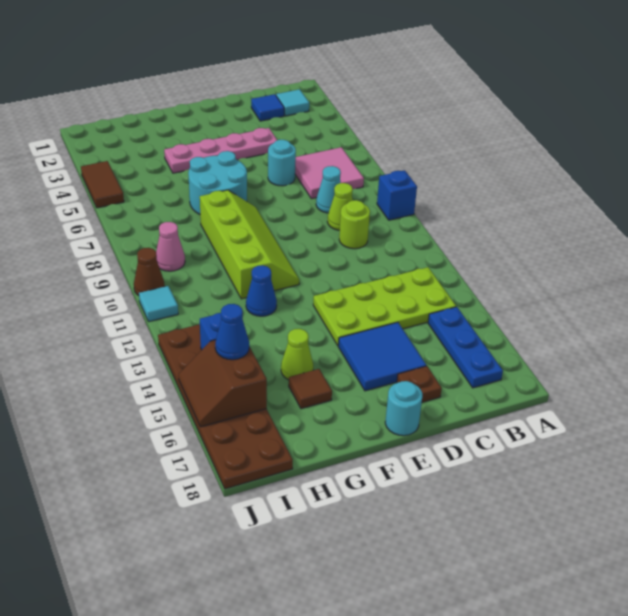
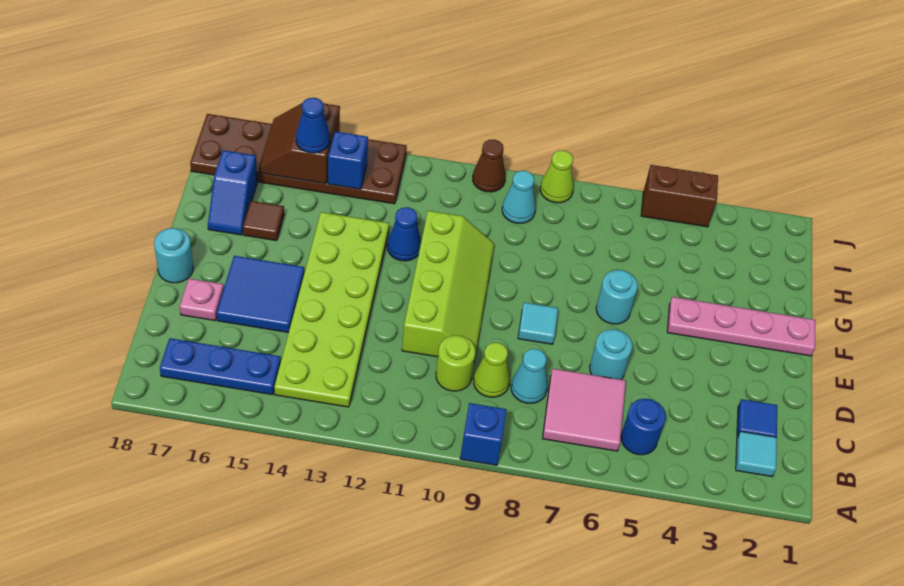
none -> blue round brick B5 level 1
lime plate B13:E14 level 1 -> lime plate B13:G14 level 1
pink plate D4:G4 level 1 -> pink plate F1:F4 level 1
brown plate D17 level 1 -> pink plate D17 level 1
cyan round brick F6:G7 level 1 -> cyan round brick F6 level 1
lime slope F8:G11 level 1 top G -> lime slope D10:G11 level 1 top 11
lime cone G15 level 1 -> lime cone J8 level 1
none -> blue slope G17:H17 level 1 top H
pink cone I9 level 1 -> cyan cone I9 level 1
brown slope I15:J16 level 2 top I -> brown slope I15:J16 level 2 top 15
brown tile J4:J5 level 1 -> brown brick J4:J5 level 1
cyan tile J11 level 1 -> cyan tile E8 level 1

